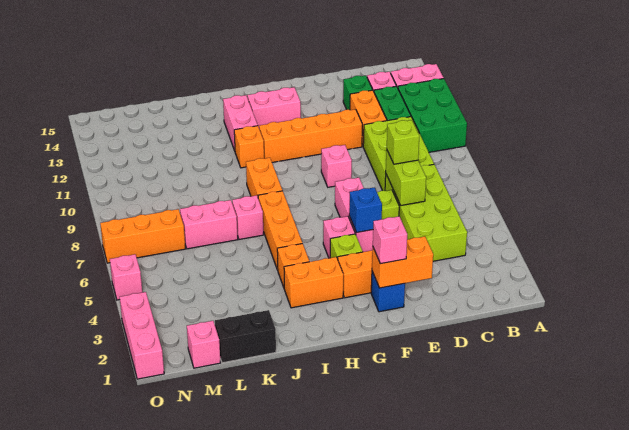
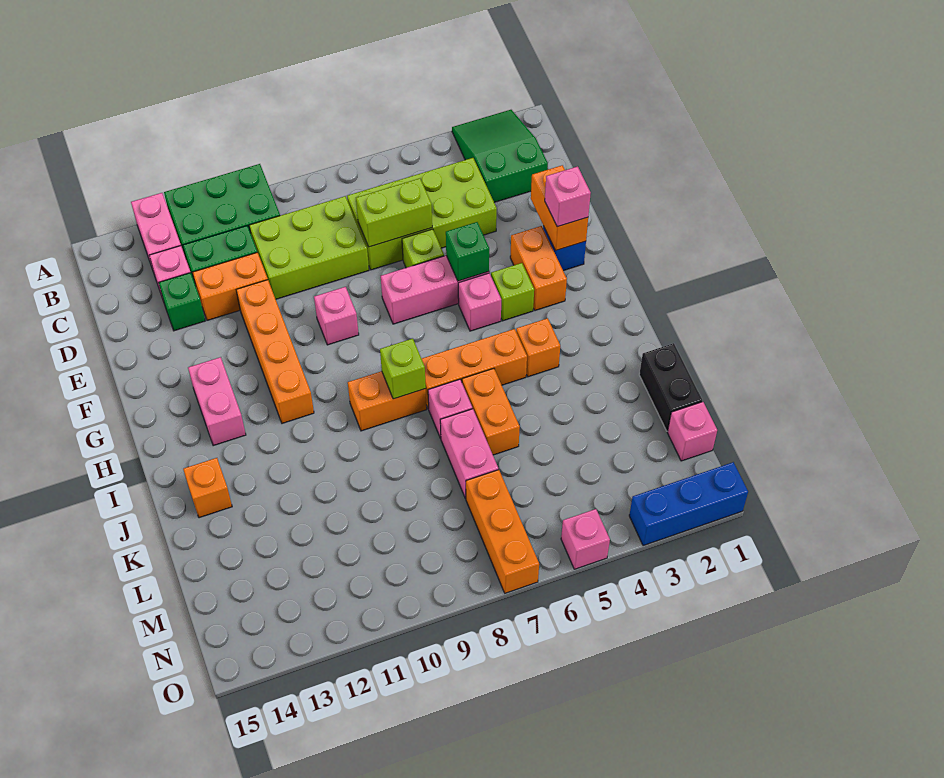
none -> green slope A2:C3 level 1 top C
lime brick D7 level 3 -> lime brick I8 level 2
blue brick F5 level 2 -> green brick F5 level 2
orange brick H3:I3 level 1 -> orange brick J6:K6 level 1
orange brick I11 level 1 -> orange brick J14 level 1
pink brick I12:I13 level 1 -> none
pink brick O1:O3 level 1 -> blue brick O1:O3 level 1

